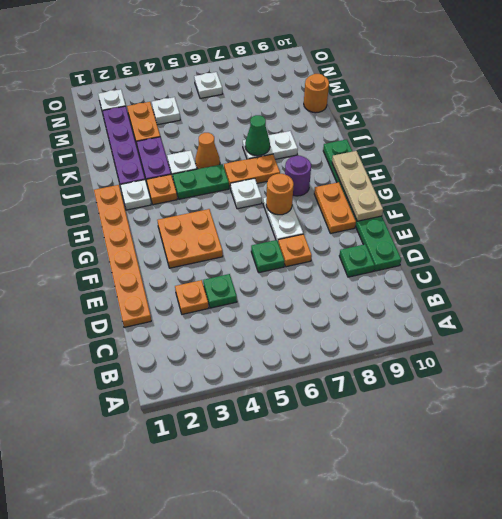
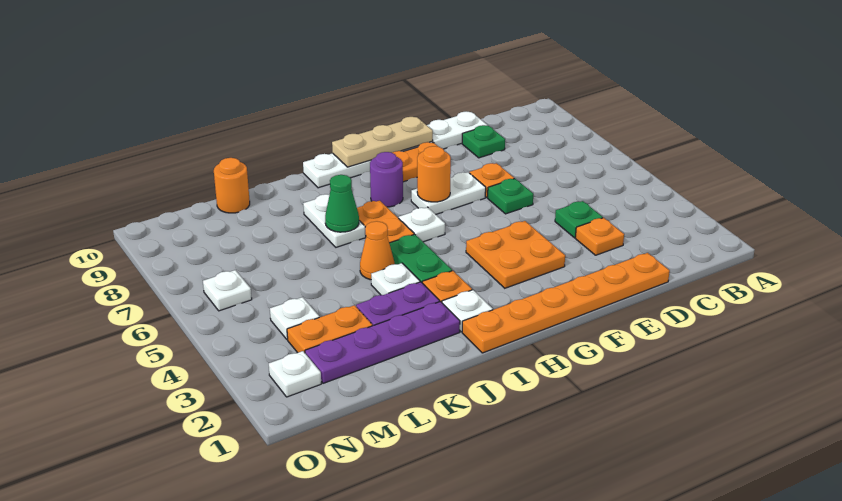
green plate D10:I10 level 1 -> white plate D10:I10 level 1

